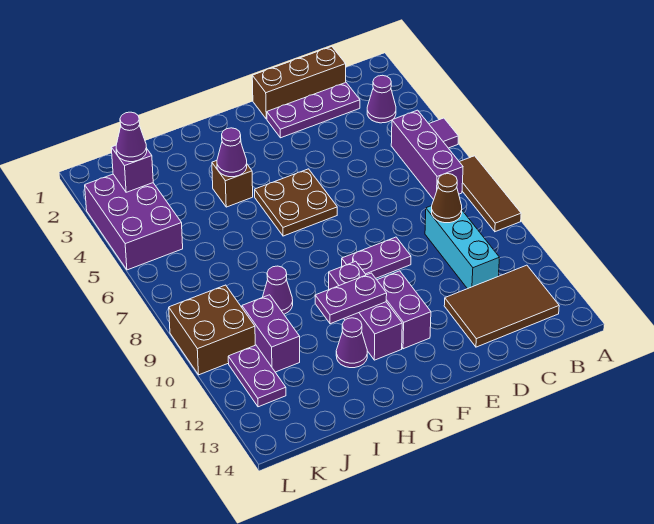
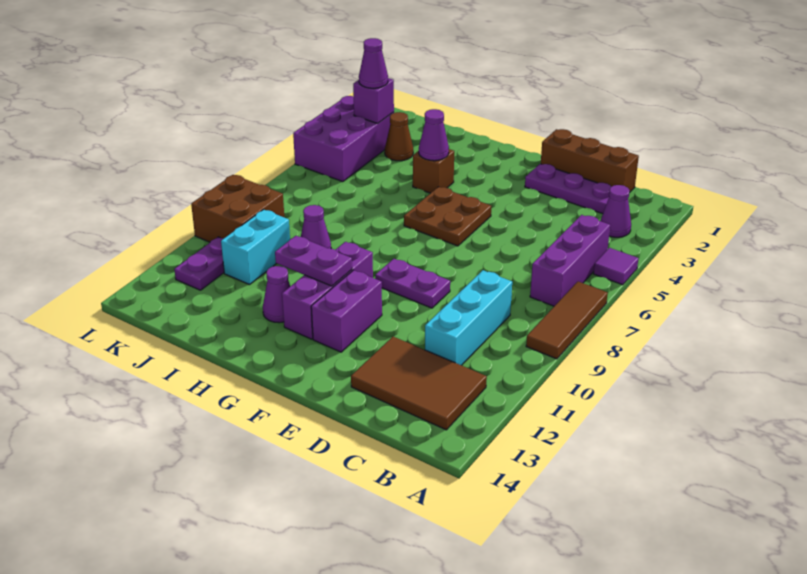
brown cone C9 level 2 -> brown cone J3 level 1
purple brick J10:J11 level 1 -> cyan brick J10:J11 level 1

